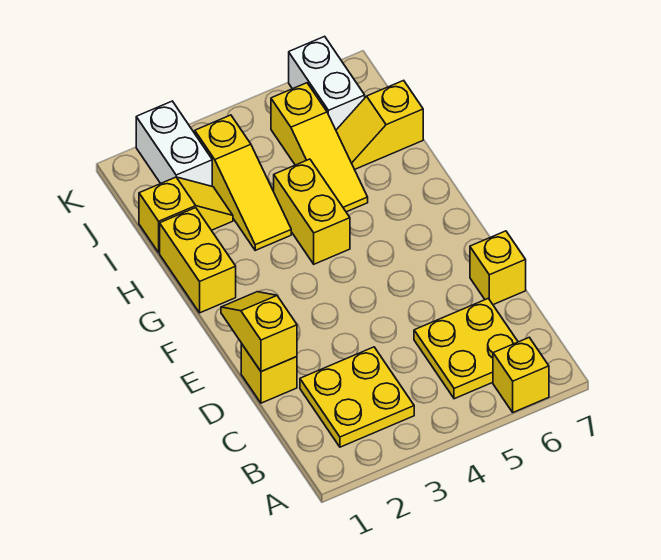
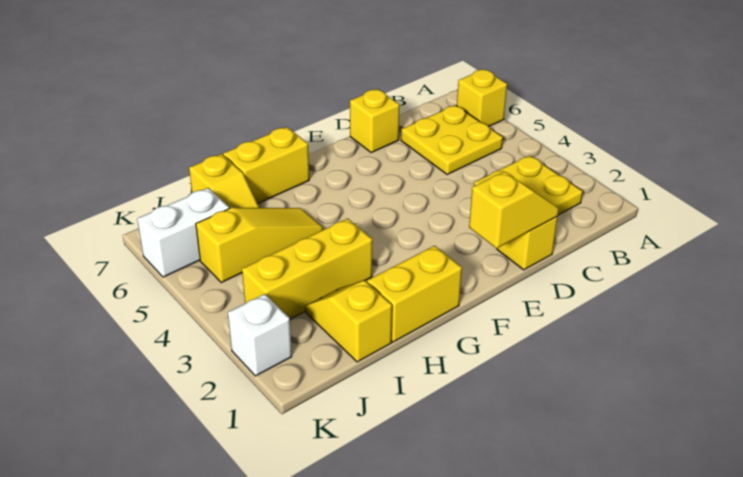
yellow slope D1:E1 level 2 top D -> yellow slope D1:E1 level 2 top E
yellow brick G4:H4 level 1 -> yellow brick G7:H7 level 1
yellow slope H3:J3 level 1 top J -> yellow brick H3:J3 level 1
white brick J2:K2 level 1 -> white brick K2 level 1

